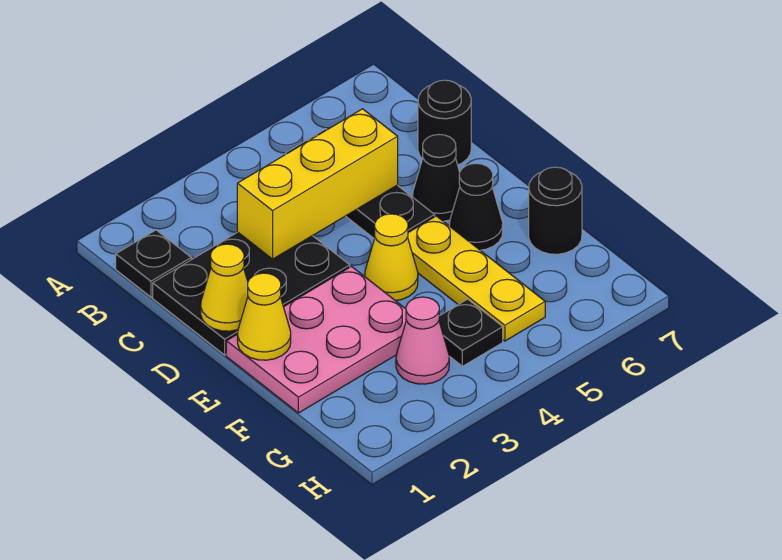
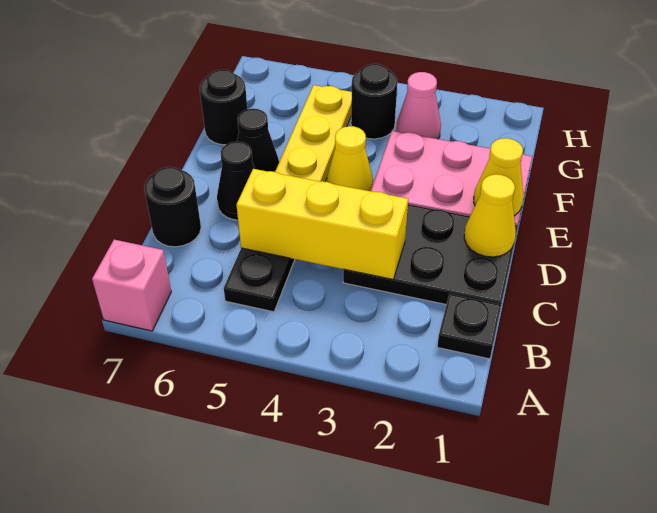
none -> pink brick A7 level 1
black plate G4 level 1 -> black round brick G4 level 1

